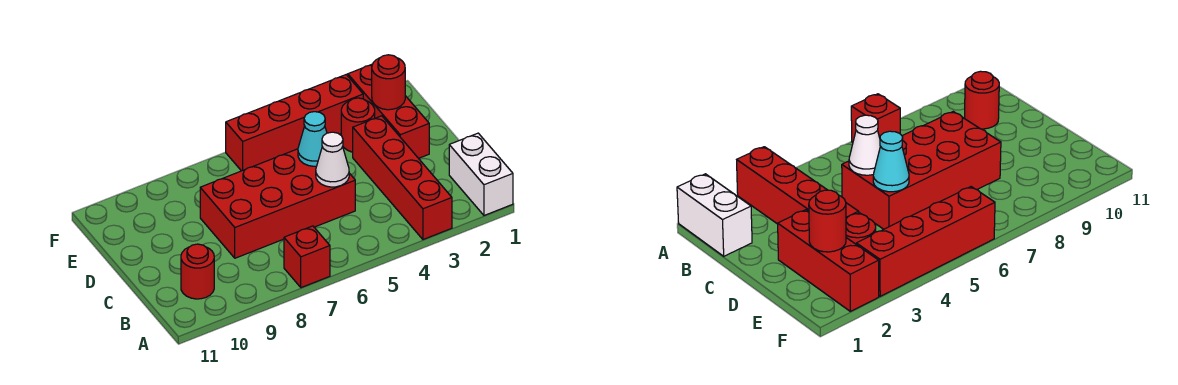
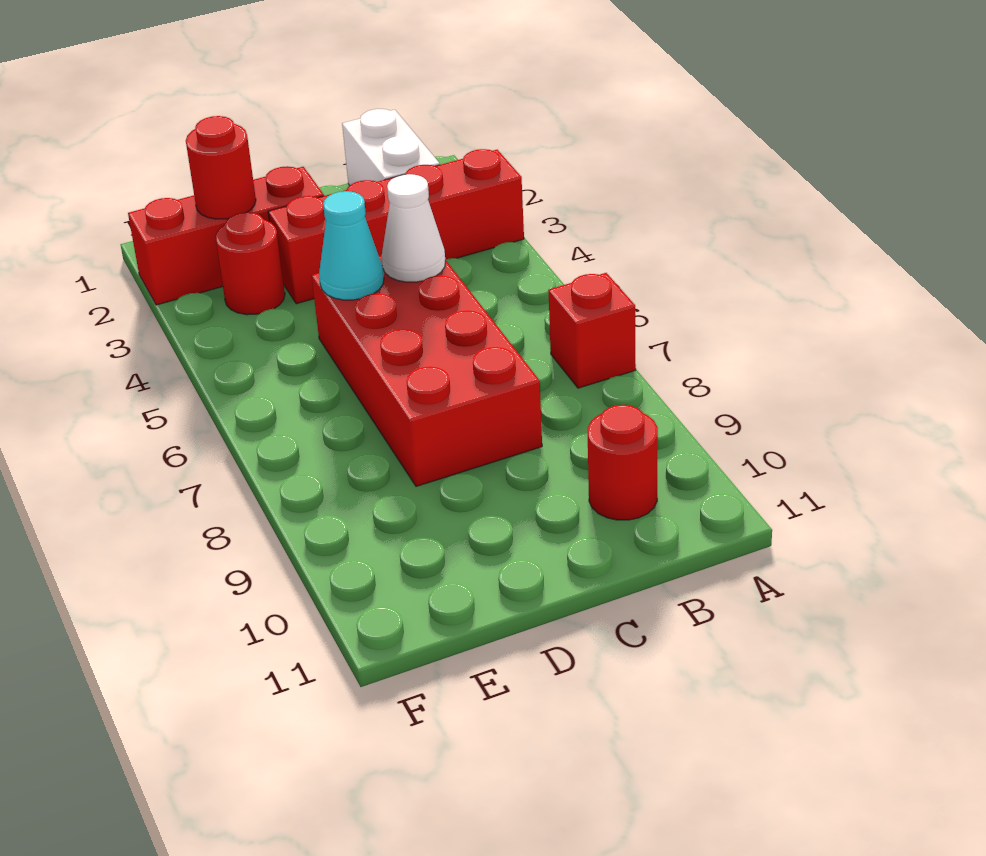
white brick A1:B1 level 1 -> white brick B1:B2 level 1
red brick F3:F6 level 1 -> none

